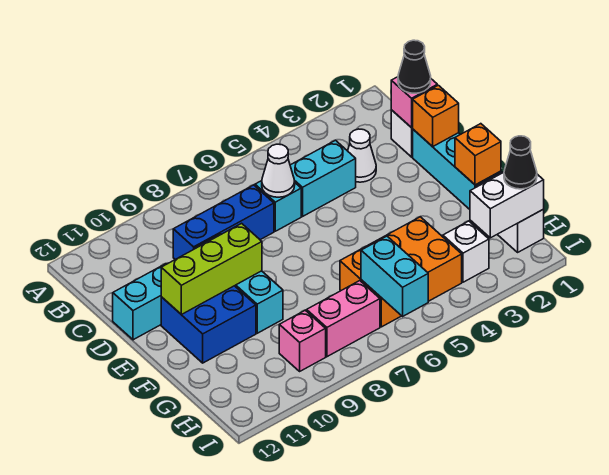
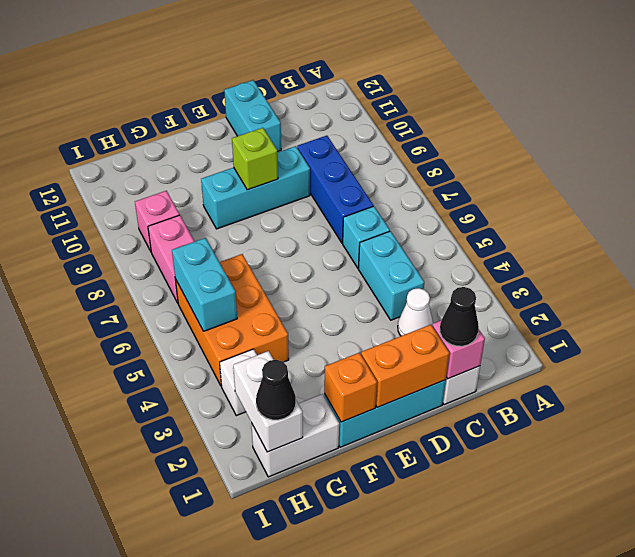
white cone C6 level 2 -> none
orange brick D1 level 2 -> orange brick D1:E1 level 2
lime brick E9:E11 level 2 -> lime brick E9 level 2
blue brick E10:F11 level 1 -> none
cyan brick H6:I6 level 2 -> cyan brick H5:H6 level 2

